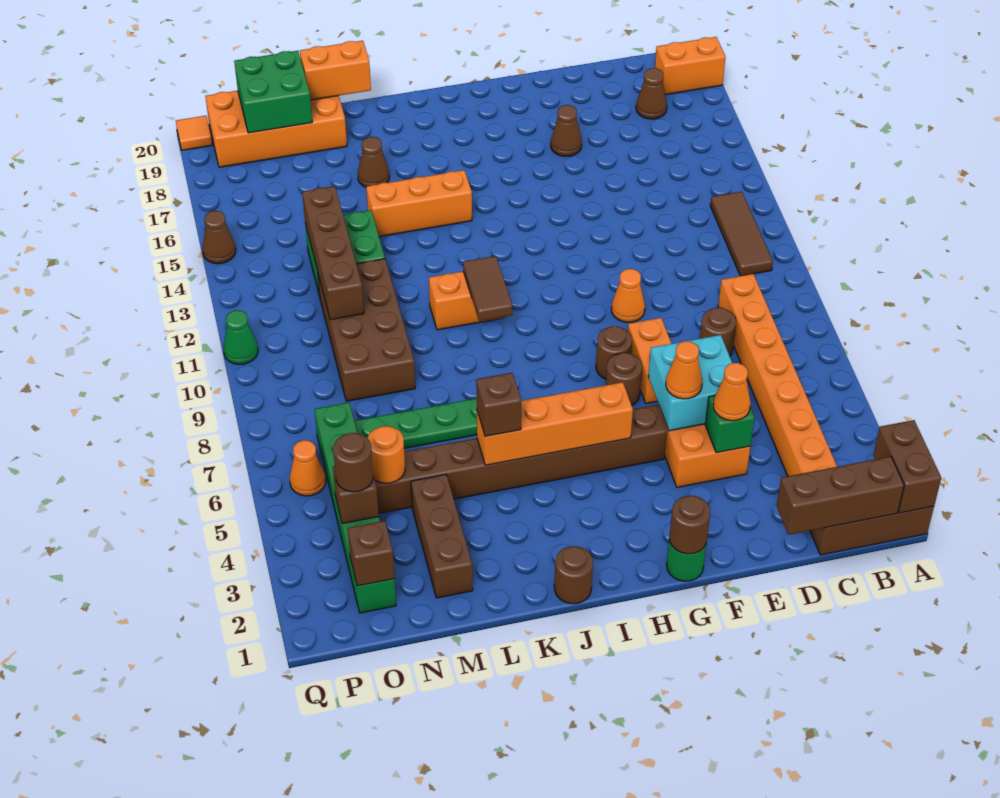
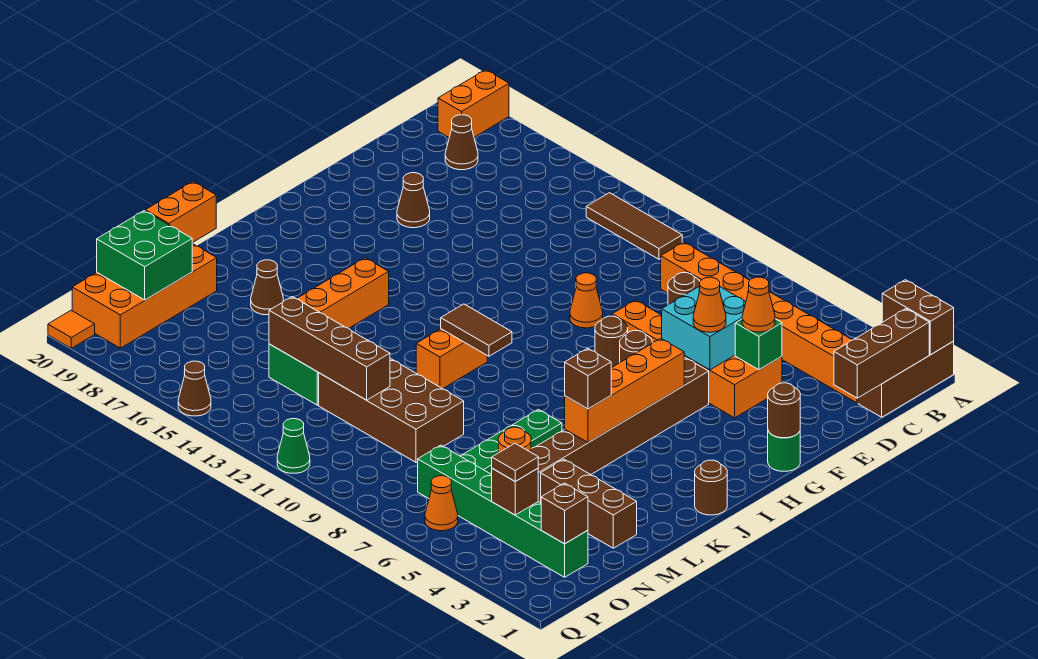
brown round brick O4 level 3 -> brown tile O4 level 3

